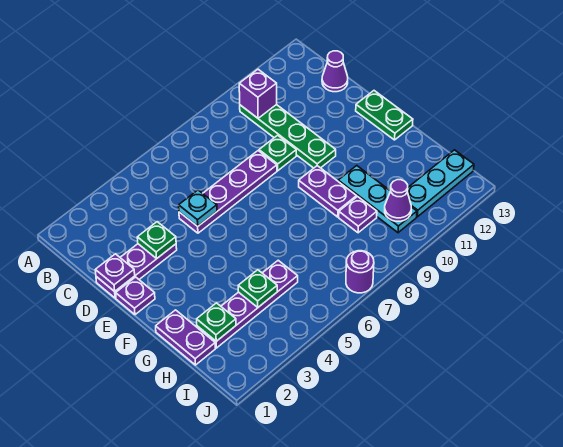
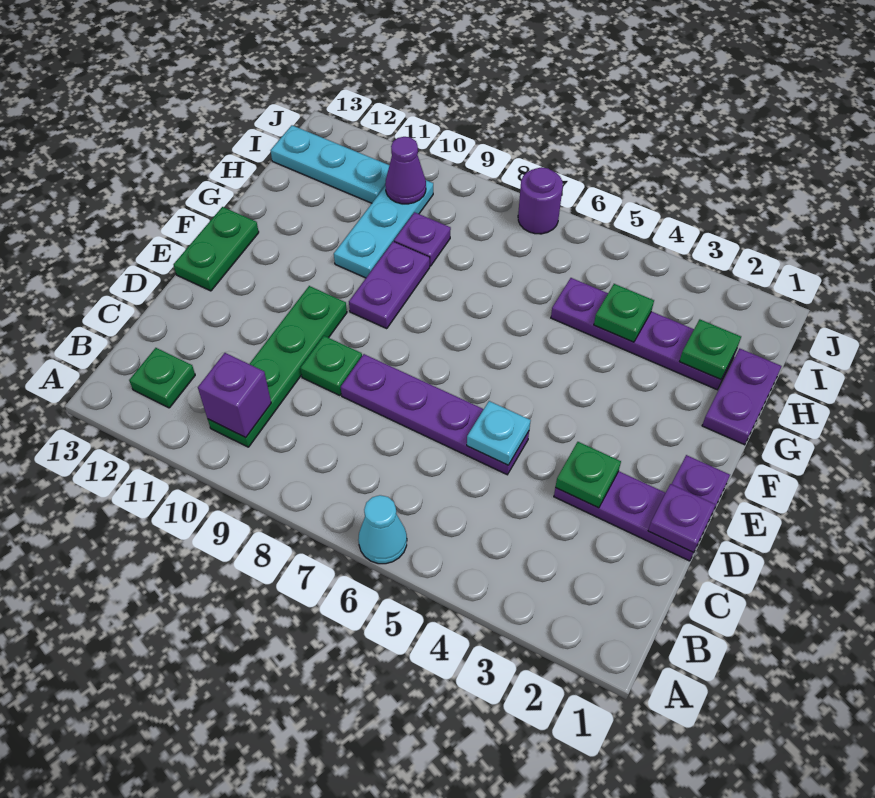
none -> cyan cone A6 level 1
none -> green plate B12 level 1
purple cone C13 level 1 -> none

